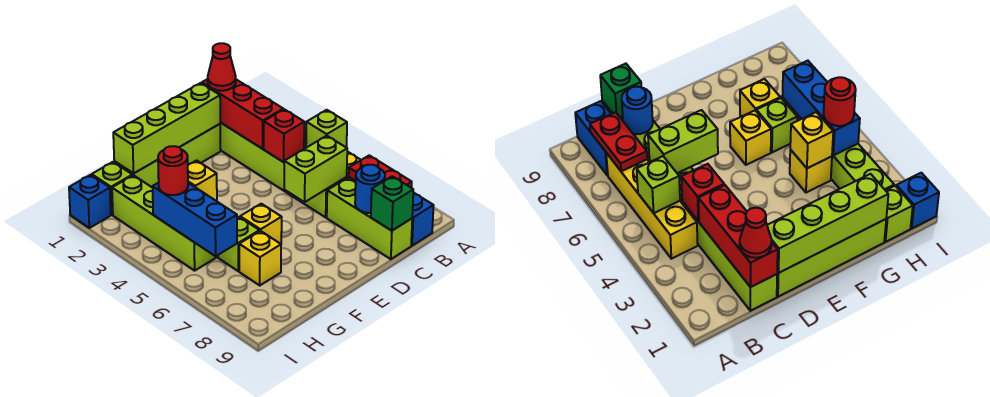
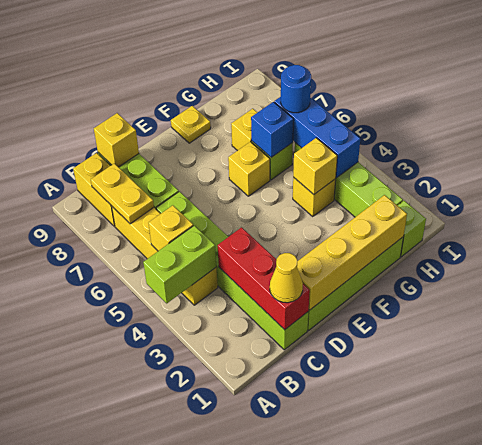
lime brick B5 level 2 -> yellow brick B5 level 2
red plate B7:B8 level 2 -> yellow plate B7:B8 level 2
blue brick B8:B9 level 1 -> yellow brick B8:B9 level 1
red cone C1 level 3 -> yellow cone C1 level 3
red brick C4 level 2 -> none
lime brick C6:D6 level 2 -> lime brick A4:B4 level 2
blue round brick C8 level 2 -> blue round brick H6 level 3
green brick C9 level 2 -> yellow brick C9 level 2
lime brick D1:G1 level 2 -> yellow brick D1:G1 level 2
none -> yellow plate F9 level 1
red round brick H4 level 3 -> none
blue brick I1 level 1 -> blue brick G6 level 2

